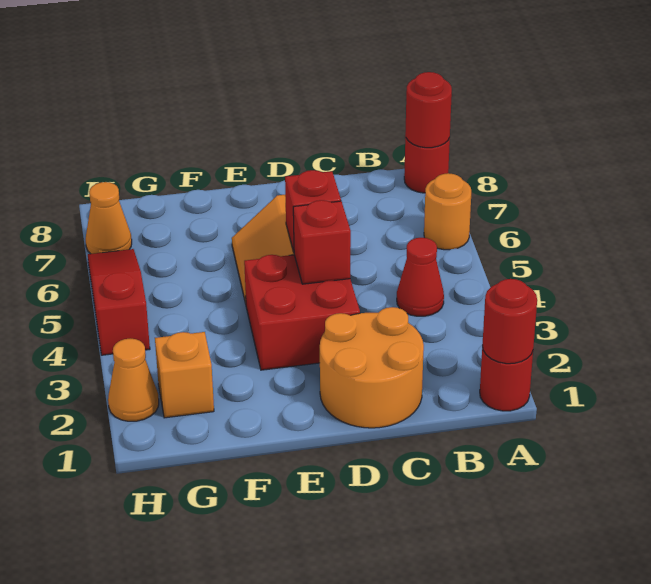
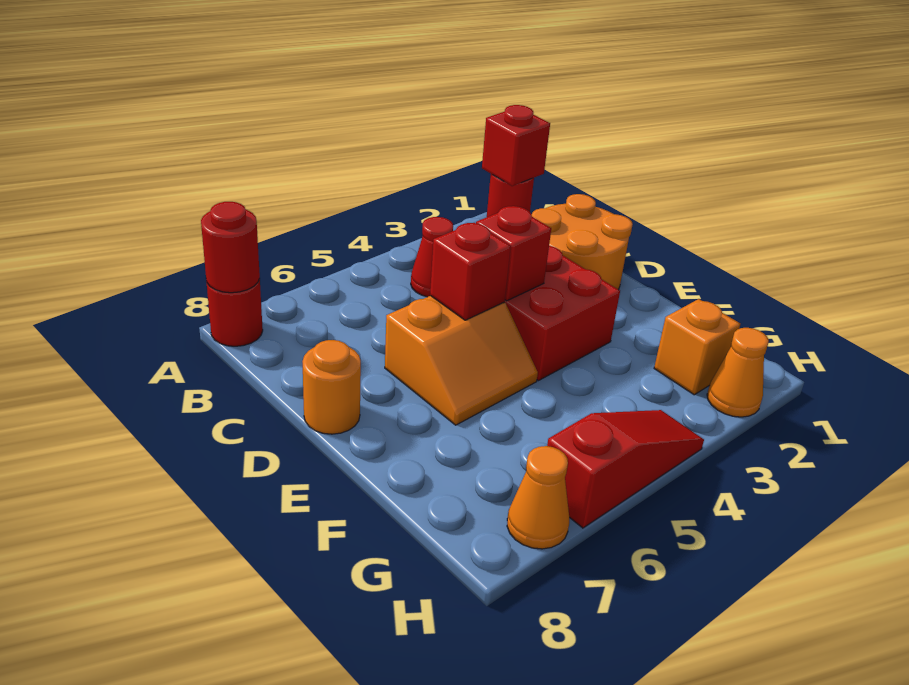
red round brick A1 level 2 -> red brick A1 level 2
orange round brick A6 level 1 -> orange round brick D8 level 1
red slope H4:H6 level 1 top 4 -> red slope H4:H6 level 1 top 6

